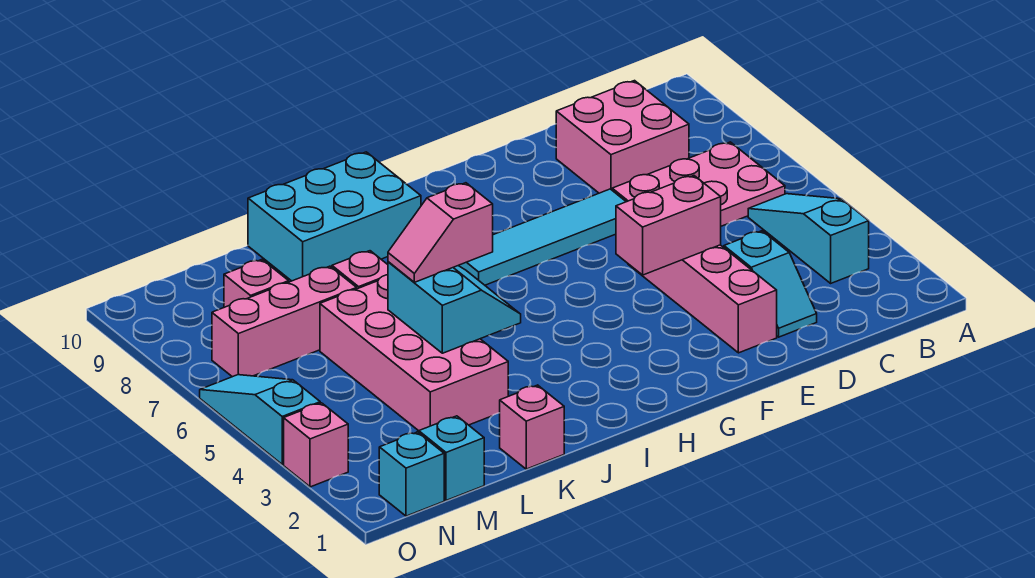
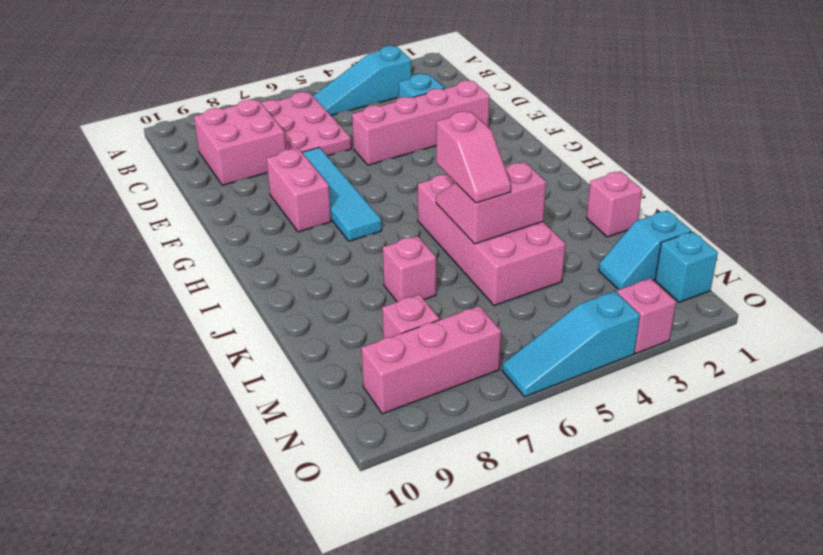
pink brick E4:F4 level 2 -> pink brick F8:G8 level 1
cyan brick I9:K10 level 1 -> none
cyan slope J4:K5 level 2 top K -> pink slope J4:K5 level 2 top K
pink brick K3:L6 level 1 -> pink brick I4:L5 level 1
pink brick L7:N7 level 1 -> pink brick N7:N9 level 1

